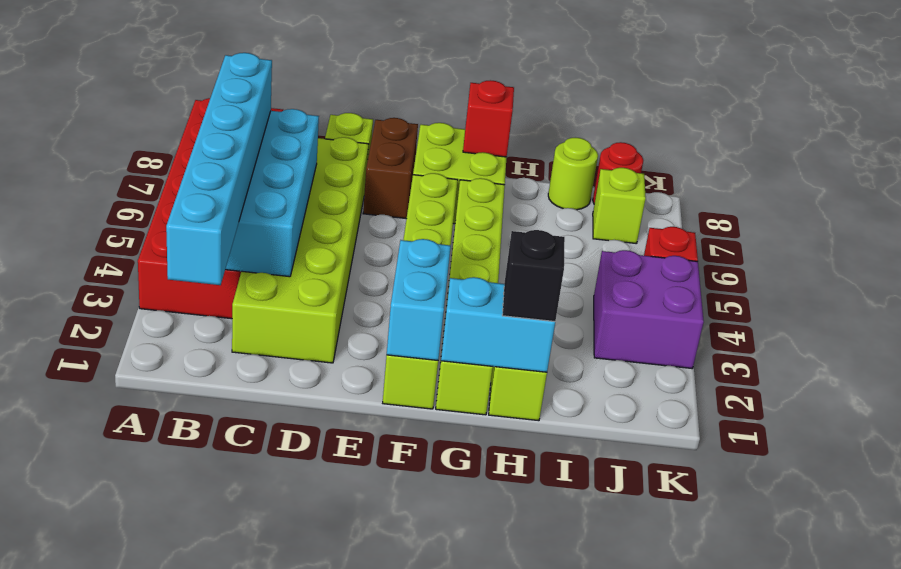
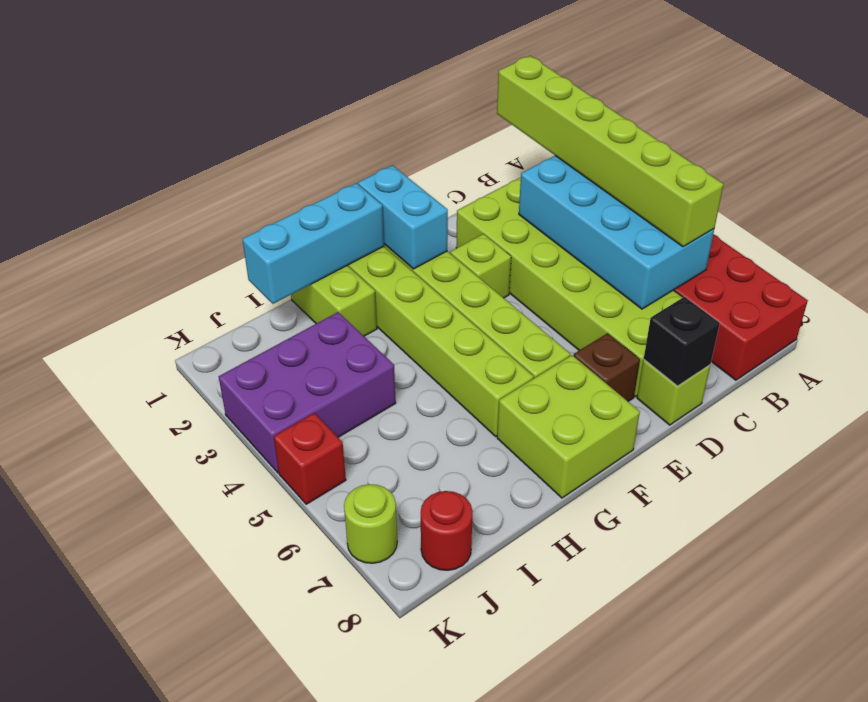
cyan brick B1:B6 level 3 -> lime brick B1:B6 level 3
brown brick E7:E8 level 1 -> brown brick E7 level 1
cyan brick G1:H1 level 2 -> cyan brick G1:I1 level 2
red brick G8 level 2 -> none
black brick H1 level 3 -> black brick D8 level 2
lime round brick I8 level 1 -> lime round brick K7 level 1
purple brick J3:K4 level 1 -> purple brick I3:K4 level 1
lime brick J7 level 1 -> lime brick E3 level 1

